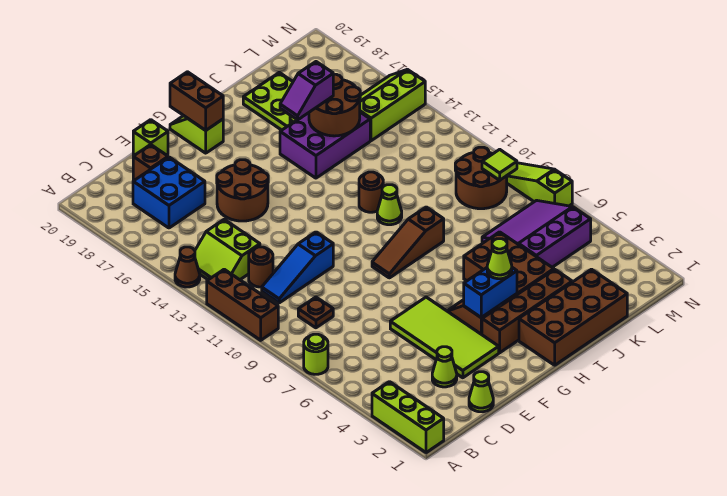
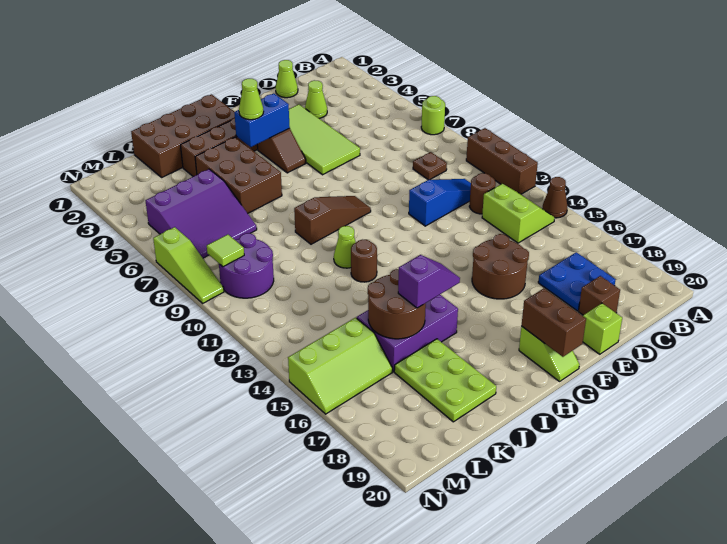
lime brick A1:A3 level 1 -> none
blue brick C17:D18 level 1 -> blue plate C17:D18 level 1
brown round brick L9:M10 level 1 -> purple round brick L9:M10 level 1

